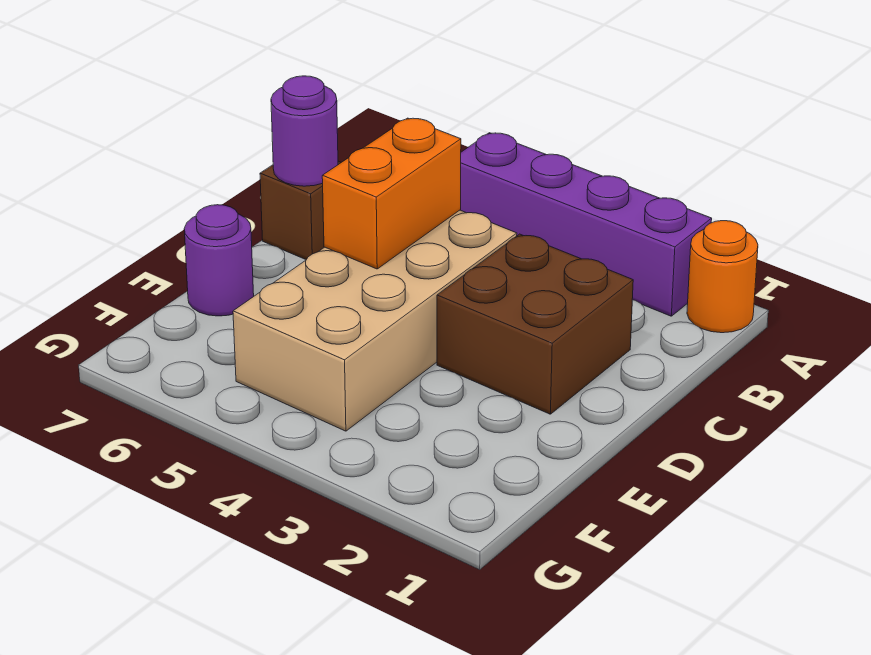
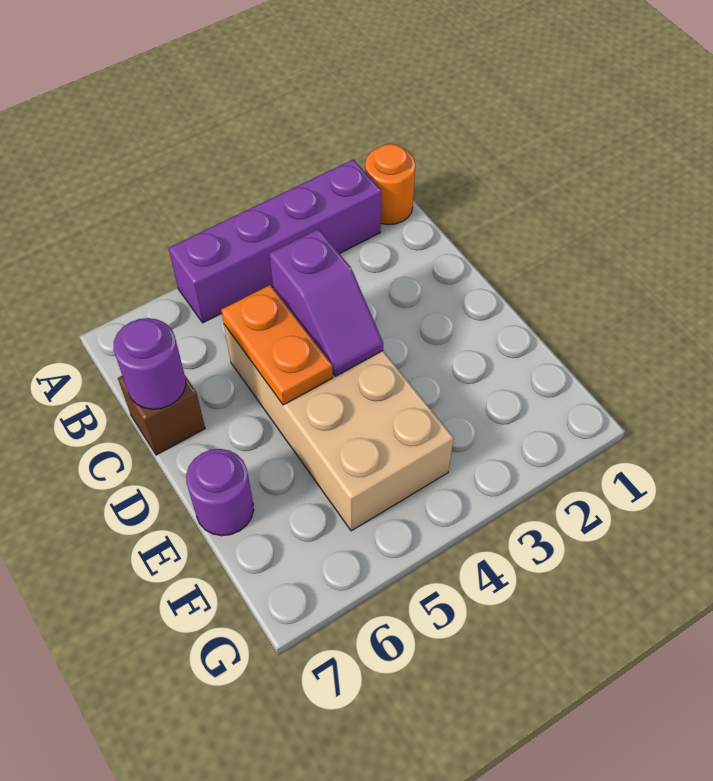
brown brick C2:D3 level 1 -> none
none -> purple slope C4:D4 level 2 top C
orange brick C5:D5 level 2 -> orange plate C5:D5 level 2

